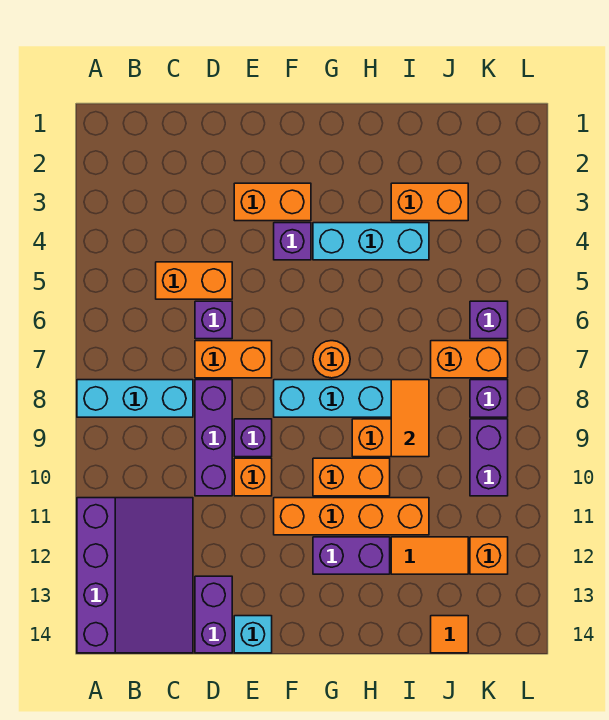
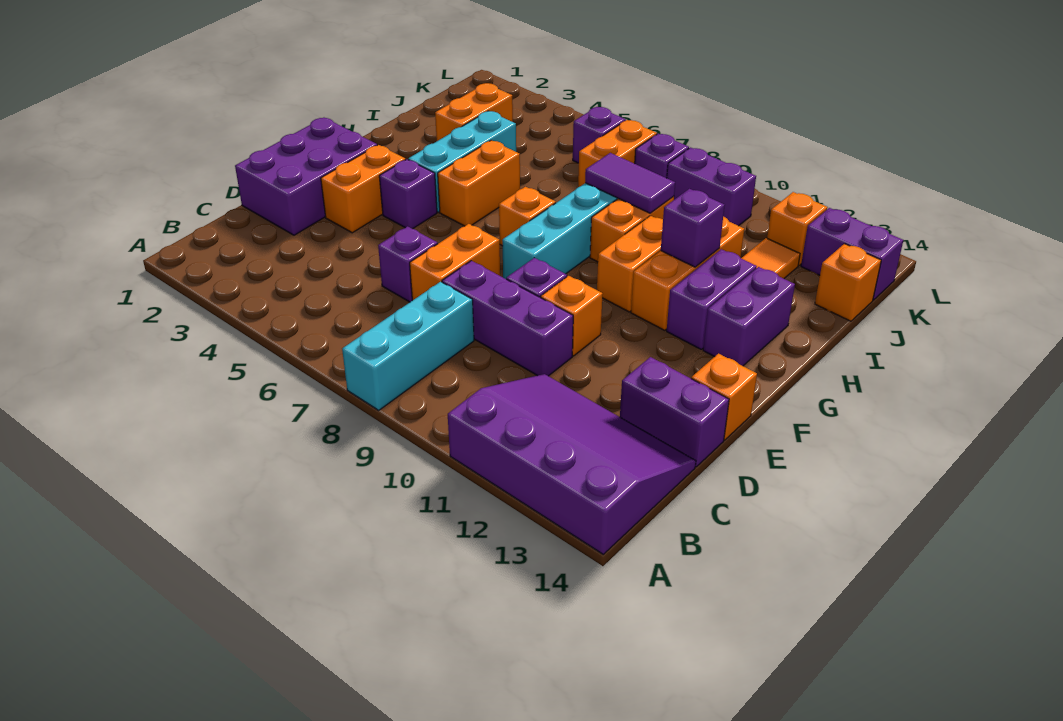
orange brick C5:D5 level 1 -> orange brick G5:H5 level 1
none -> purple brick D1:F2 level 1
cyan brick E14 level 1 -> orange brick E14 level 1
orange brick F11:I11 level 1 -> orange brick G11:I11 level 1
orange round brick G7 level 1 -> orange brick G7 level 1
none -> purple brick G13:H13 level 1
none -> purple brick H11 level 2
orange tile I8:I9 level 2 -> purple tile I8:I9 level 2
orange tile J14 level 1 -> orange brick J14 level 1
none -> purple brick K13:K14 level 1

